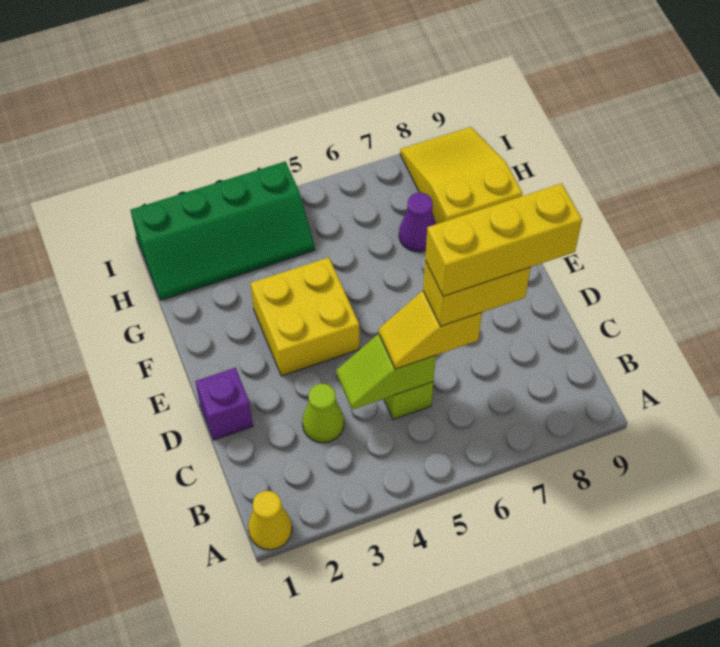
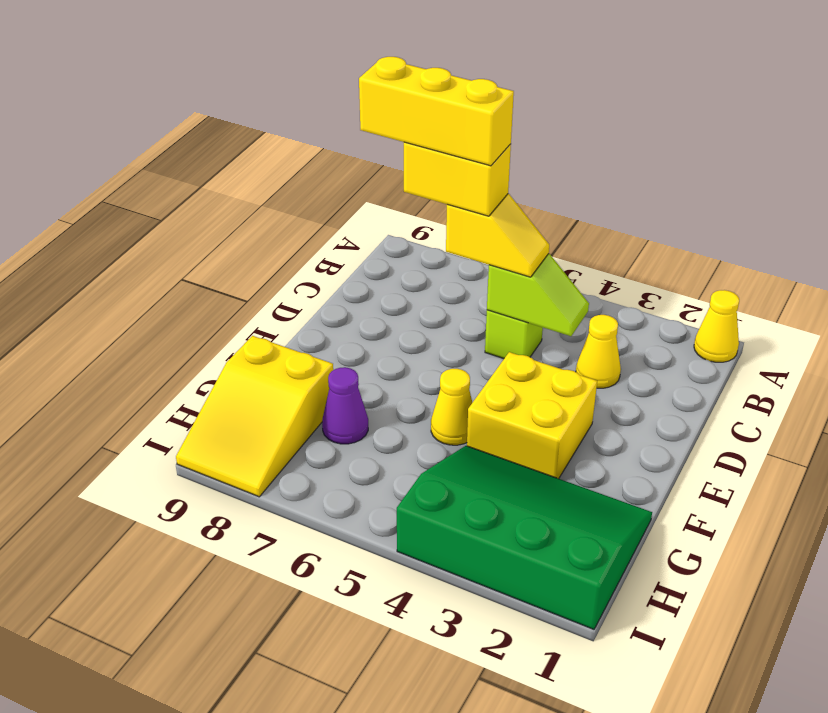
lime cone C3 level 1 -> yellow cone C3 level 1
purple brick D1 level 1 -> none
none -> yellow cone F5 level 1
green slope H1:I4 level 1 top I -> green slope G1:I4 level 1 top I

